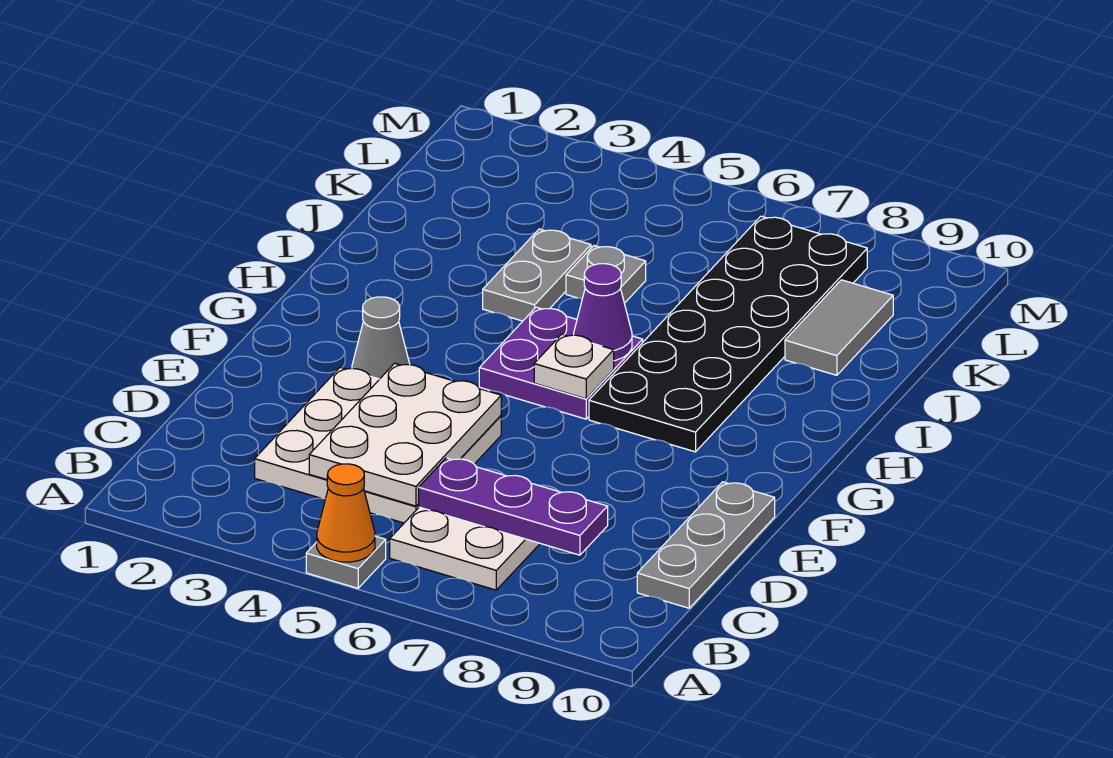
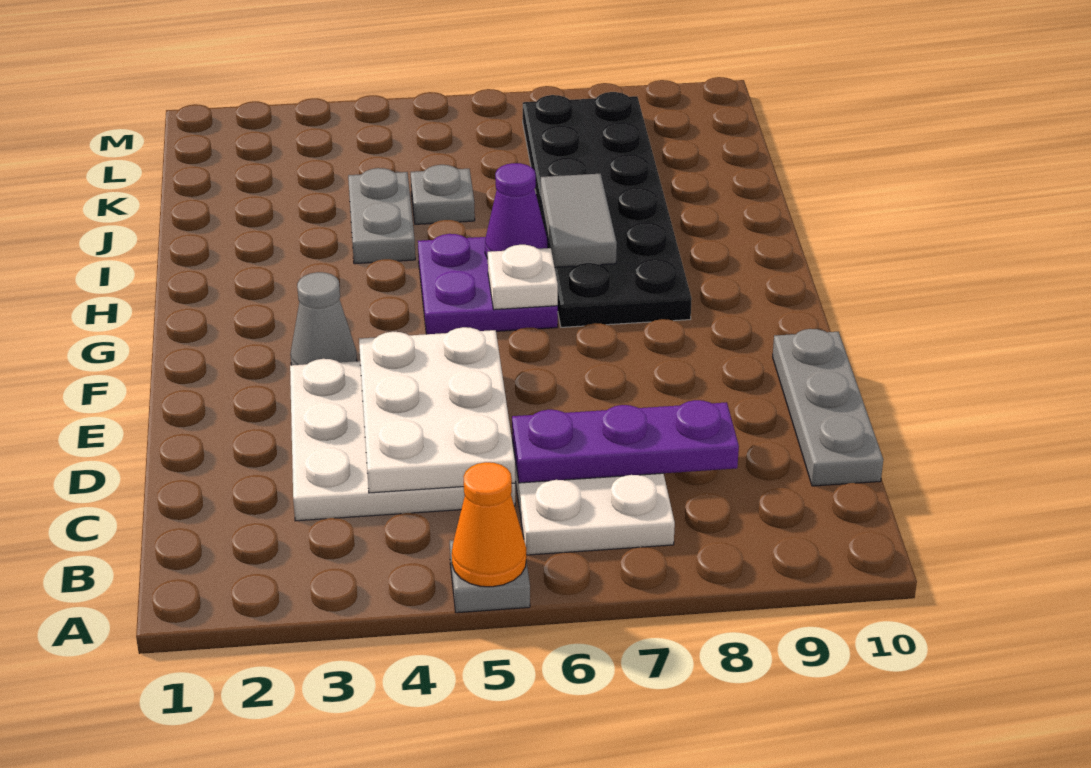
grey tile J9:K9 level 1 -> grey tile H7:I7 level 2

